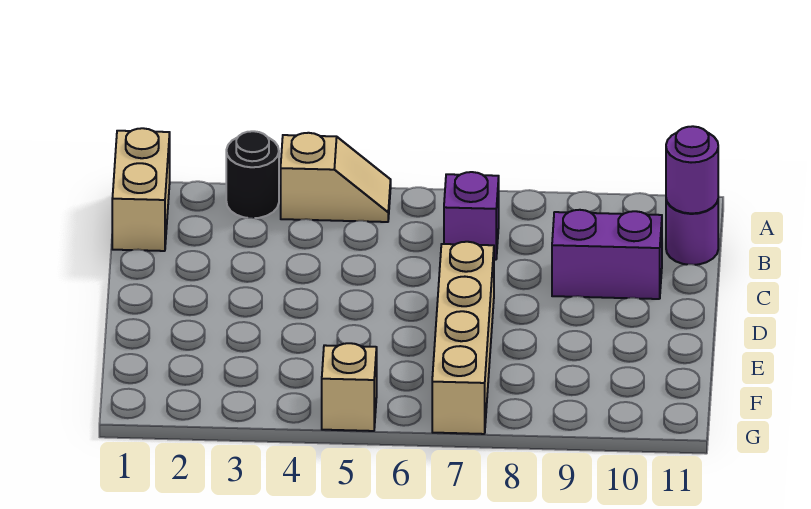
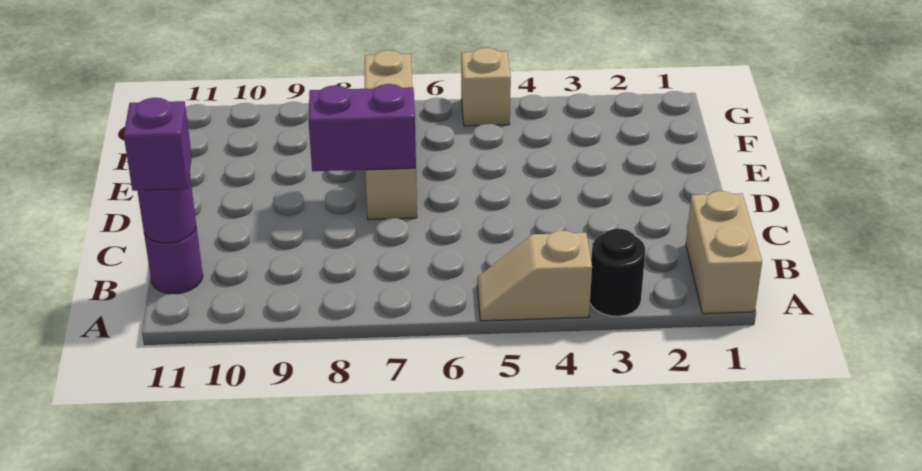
purple brick B7 level 1 -> purple brick B11 level 3
purple brick C9:C10 level 1 -> purple brick D7:D8 level 2

